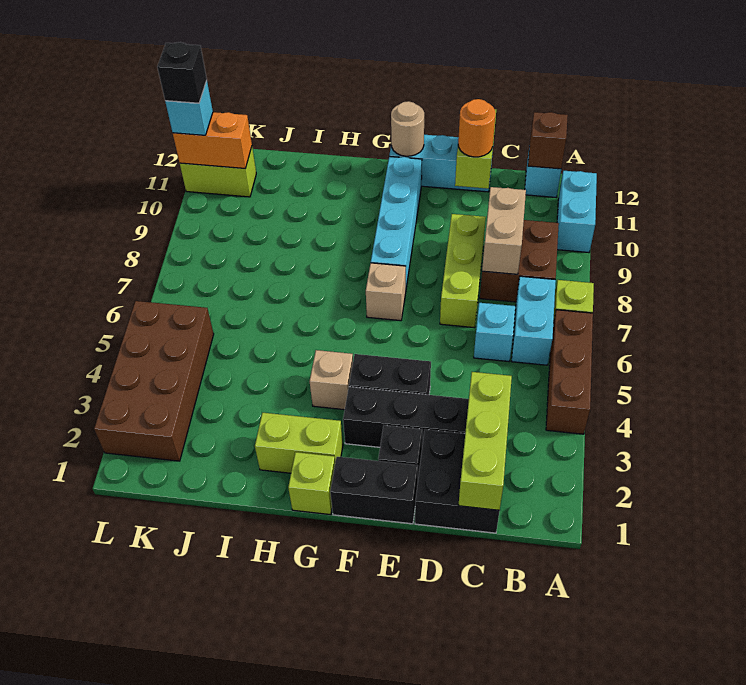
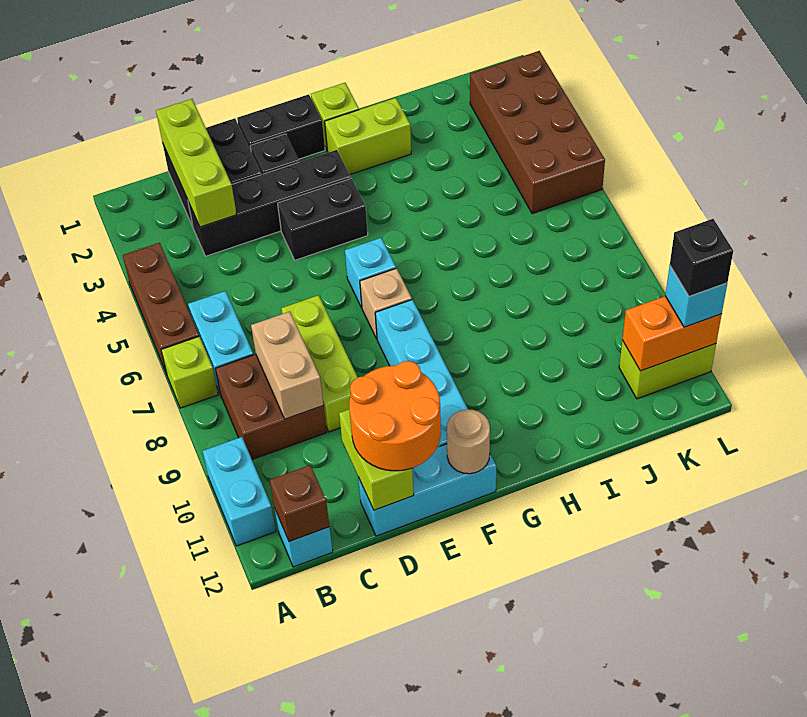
cyan brick C6 level 1 -> cyan brick F6 level 1
orange round brick D11 level 3 -> orange round brick D11:E12 level 3
tan brick G4 level 1 -> none

